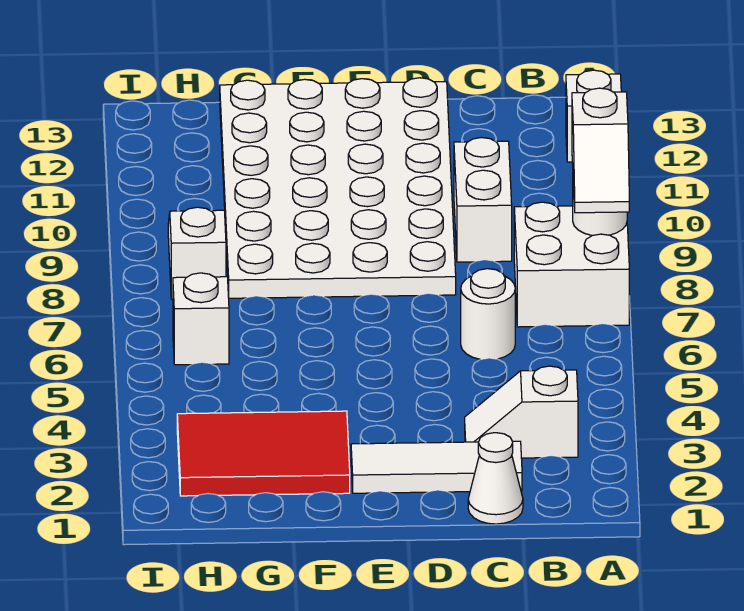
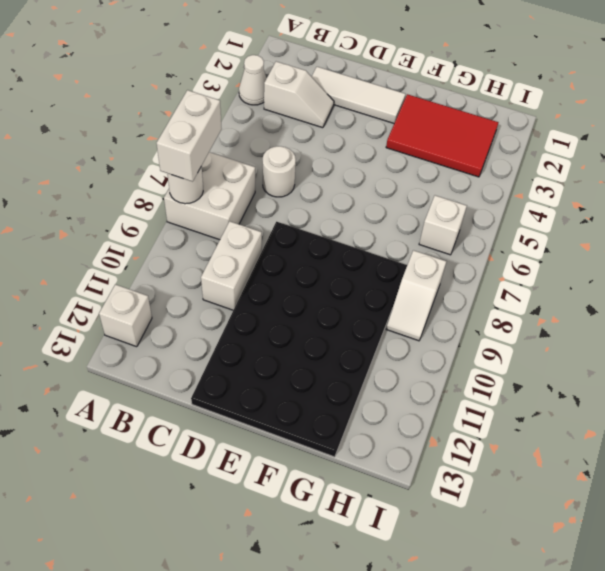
white slope A7:A8 level 3 top 8 -> white brick A7:A8 level 3
white cone C1 level 1 -> white cone A3 level 1
white plate D8:G13 level 1 -> black plate D8:G13 level 1

